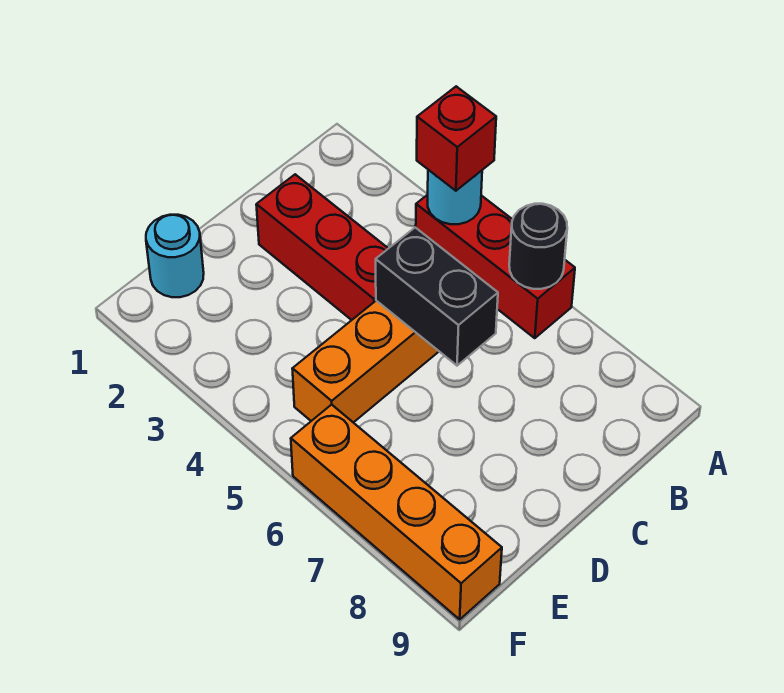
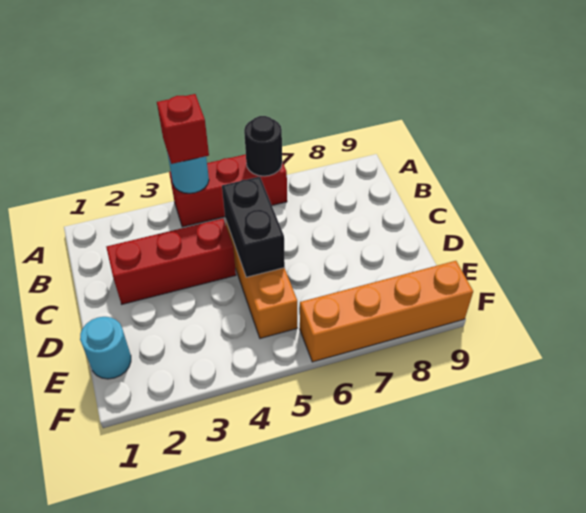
black brick C5:C6 level 2 -> black brick C5:D5 level 2

